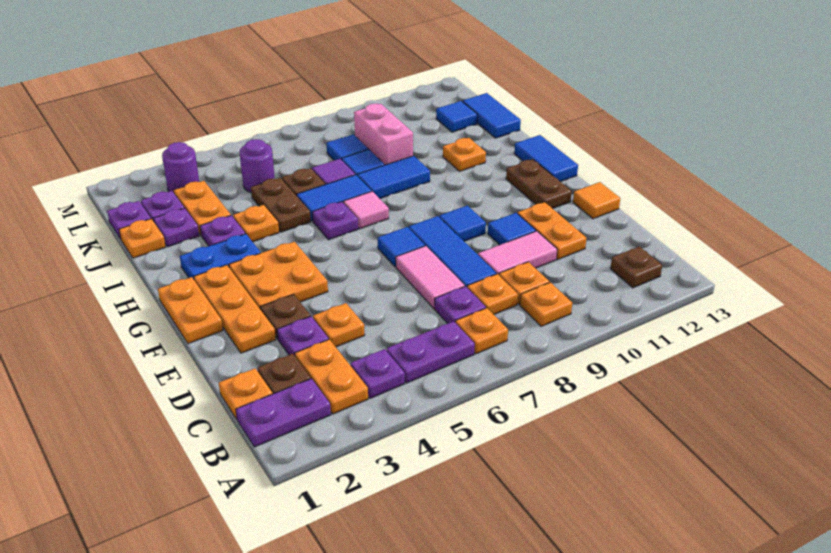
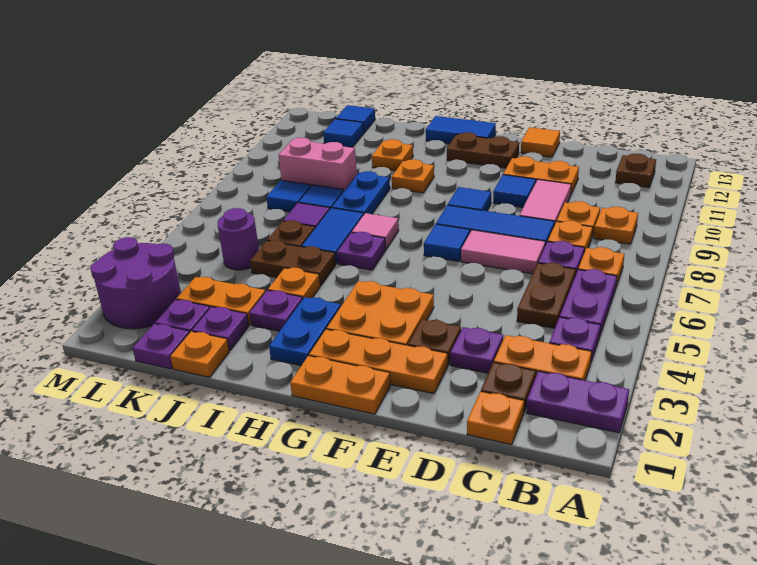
purple plate B1:B2 level 1 -> purple plate A2:B2 level 1
none -> brown plate C5:C6 level 1
orange plate D4 level 1 -> orange plate H10 level 1
blue tile I8:I9 level 1 -> blue plate I8:I9 level 1
blue tile J13:K13 level 1 -> blue tile K13 level 1
purple round brick L3 level 1 -> purple round brick L2:M3 level 1

